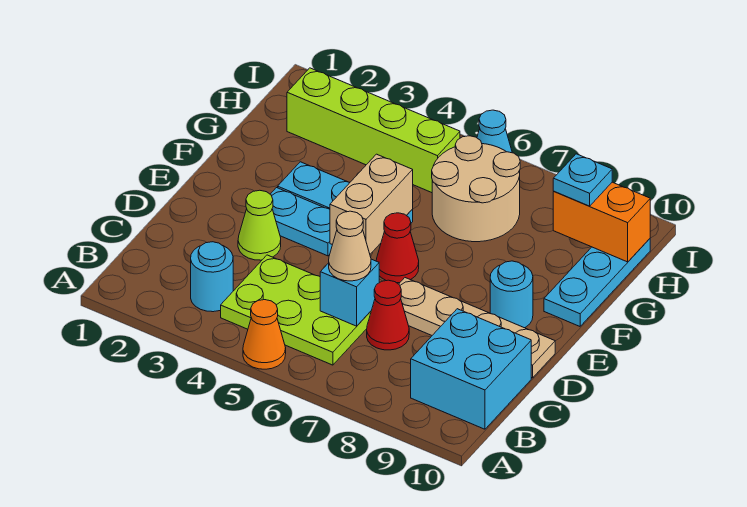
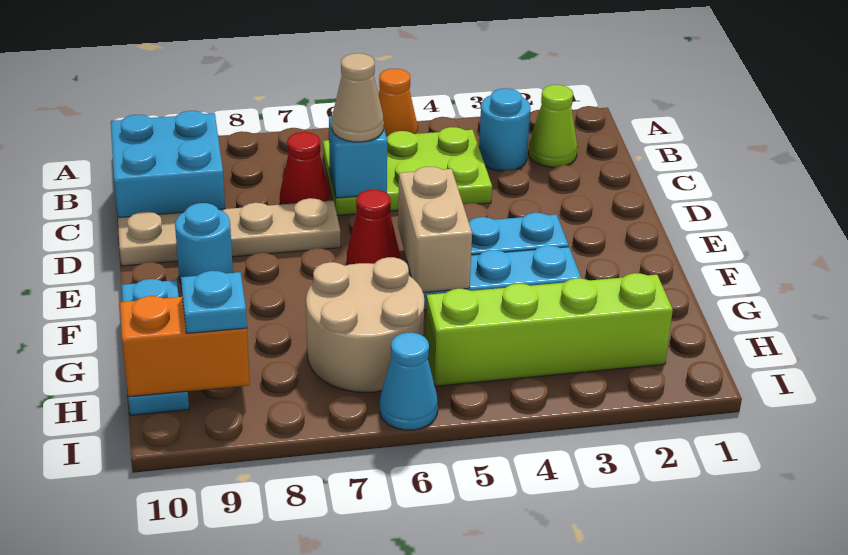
lime cone D3 level 1 -> lime cone B2 level 1

